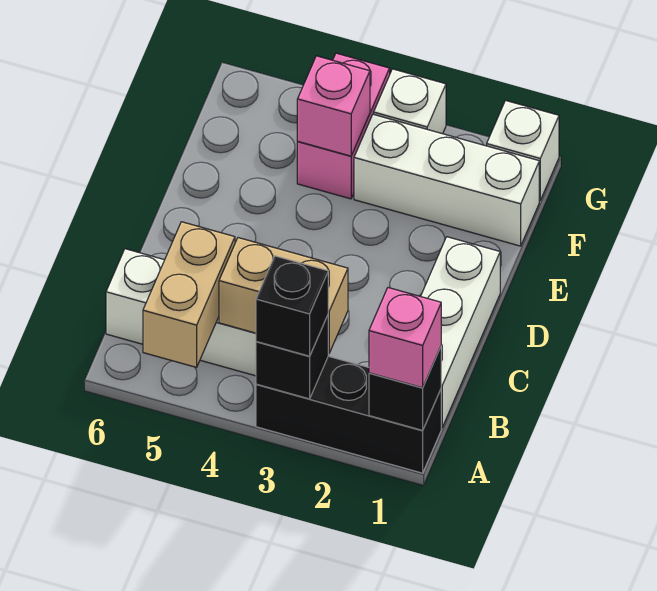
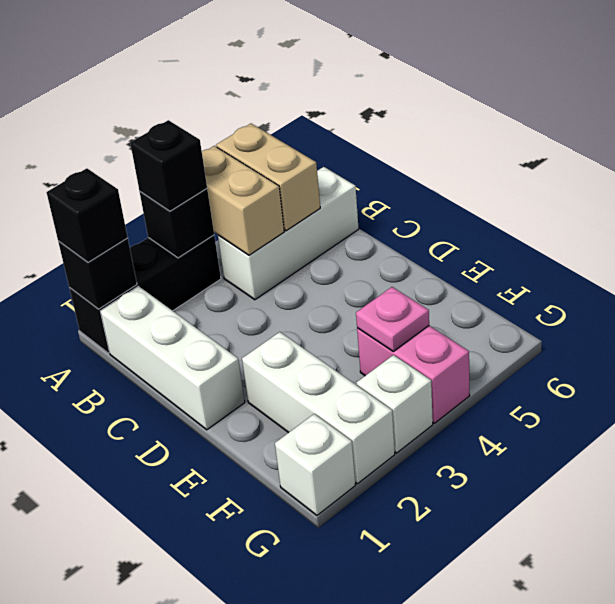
pink brick A1 level 3 -> black brick A1 level 3
tan brick B3:B4 level 2 -> tan brick A4:B4 level 2
white brick F1:F3 level 1 -> white brick E2:G2 level 1
pink brick F4 level 2 -> pink plate F4 level 2

